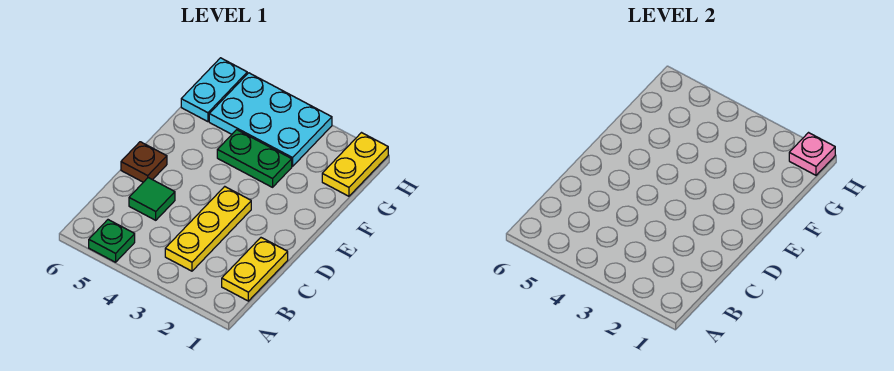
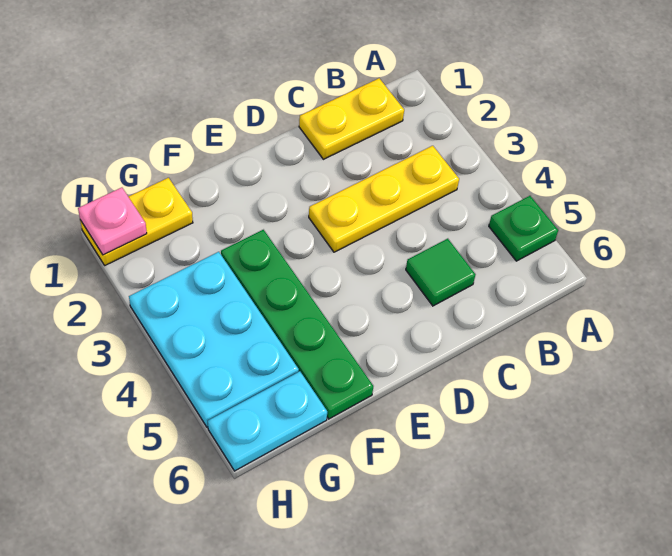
brown plate D6 level 1 -> none
green plate F3:F4 level 1 -> green plate F3:F6 level 1

